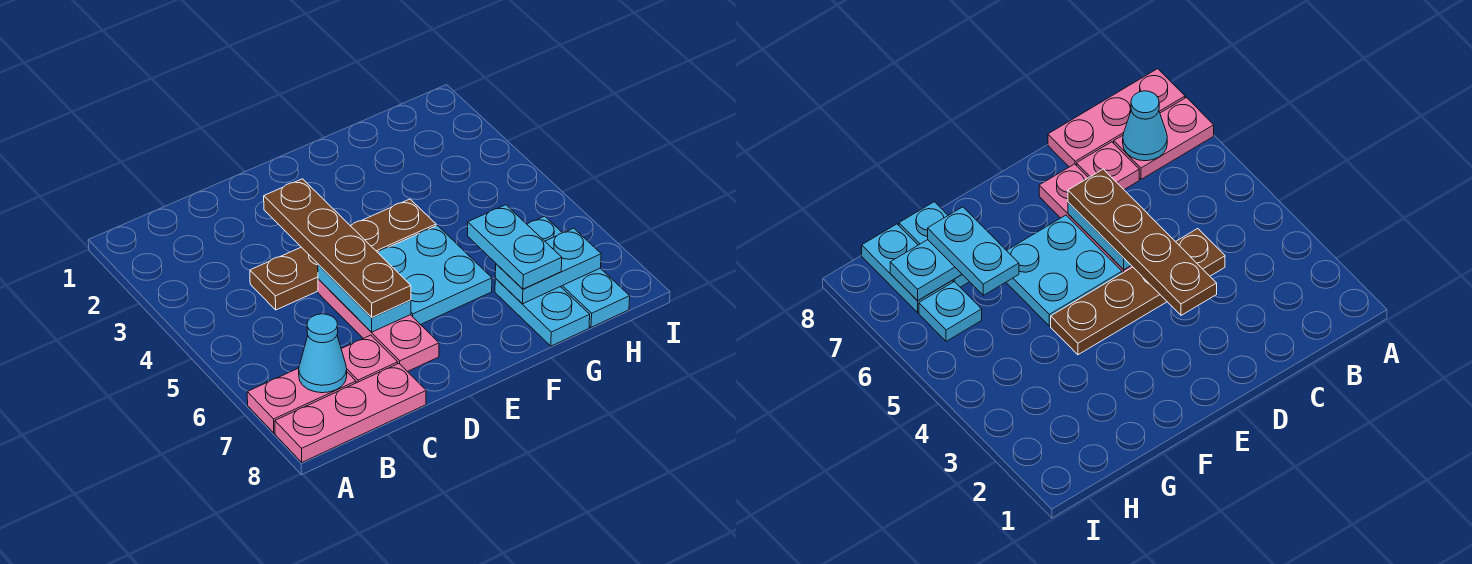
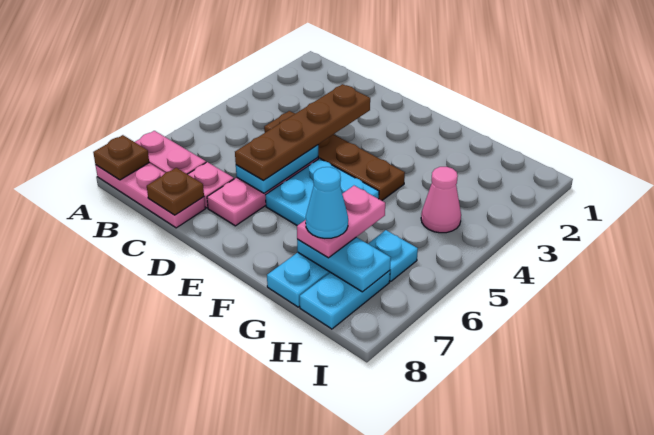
none -> brown plate A8 level 2
cyan cone B7 level 2 -> cyan cone G7 level 4
none -> brown plate C8 level 2
cyan plate G6:G7 level 3 -> pink plate G6:G7 level 3
none -> pink cone H4 level 1

